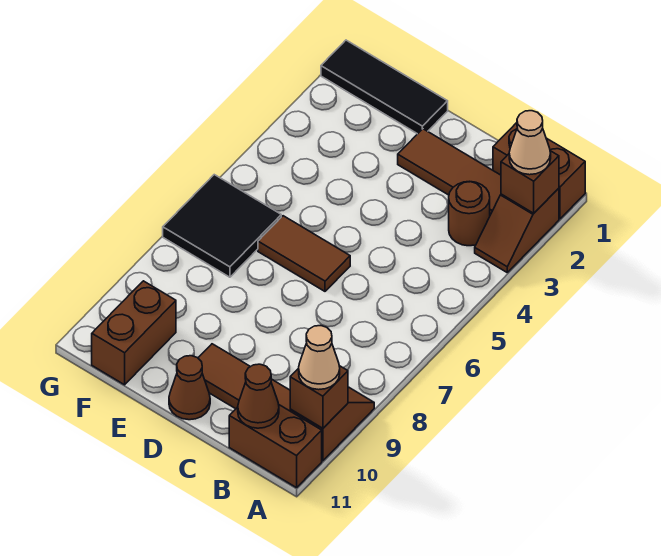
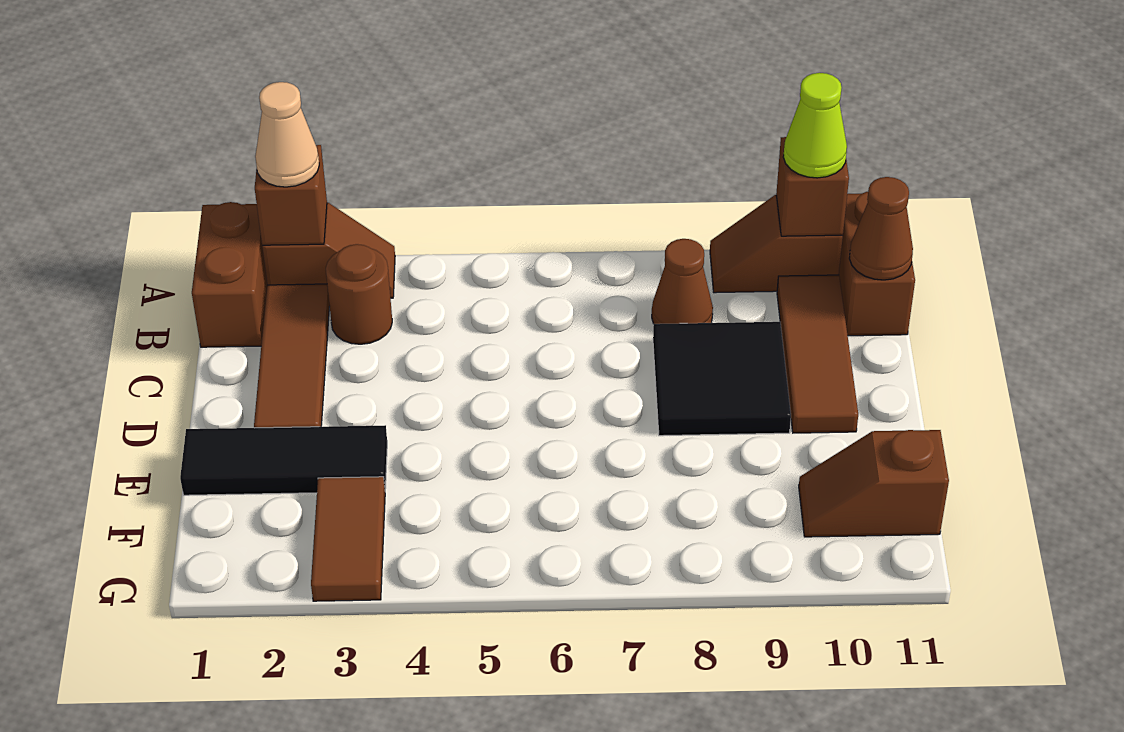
tan cone A10 level 3 -> lime cone A10 level 3
brown tile D6:E6 level 1 -> brown tile F3:G3 level 1
brown cone D11 level 1 -> brown cone B8 level 1
black tile E1:G1 level 1 -> black tile E1:E3 level 1
black tile F6:G7 level 1 -> black tile C8:D9 level 1
brown brick F10:F11 level 1 -> brown slope F10:F11 level 1 top 11

